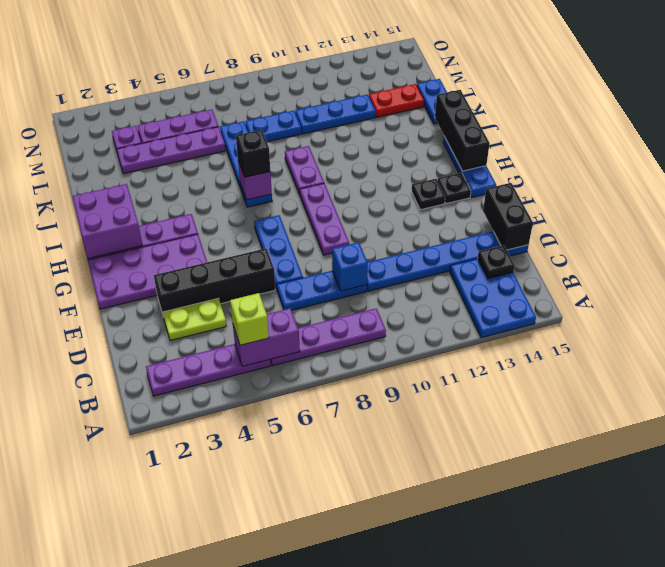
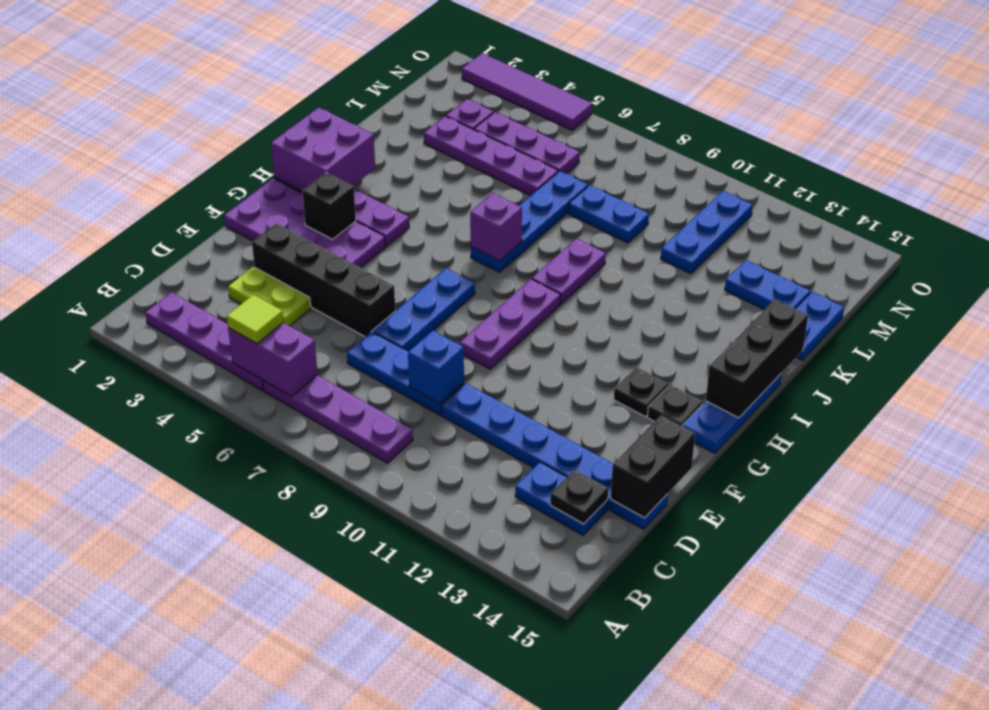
blue plate A13:C14 level 1 -> blue plate C13:C14 level 1
lime brick B5 level 3 -> lime tile B5 level 3
black brick I7 level 3 -> black brick G3 level 2
blue plate L10:L12 level 1 -> blue plate L11:N11 level 1
red plate L13:L14 level 1 -> blue plate L13:L14 level 1
none -> purple tile O2:O5 level 1

